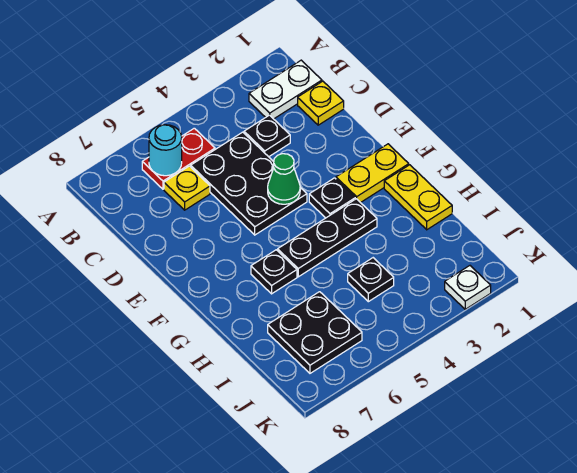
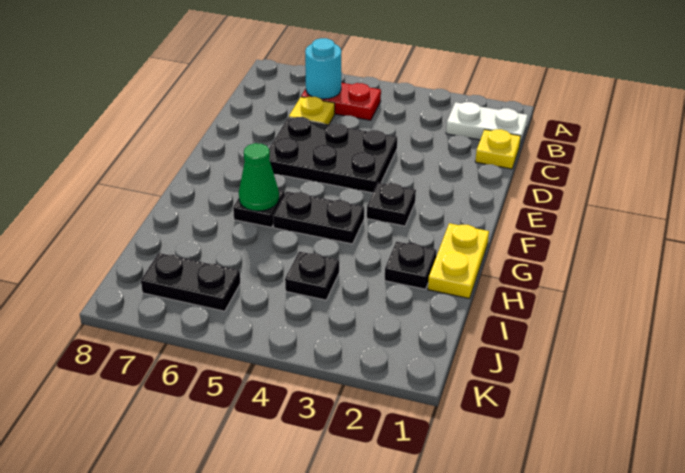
black plate C3 level 1 -> black plate H2 level 1
black plate C4:E5 level 1 -> black plate D4:E6 level 1
green cone E4 level 2 -> green cone G6 level 2
yellow plate F1:F2 level 1 -> none
black plate G3:G5 level 1 -> black plate G4:G5 level 1
black plate I6:J7 level 1 -> black plate J6:J7 level 1
white plate K2 level 1 -> none

